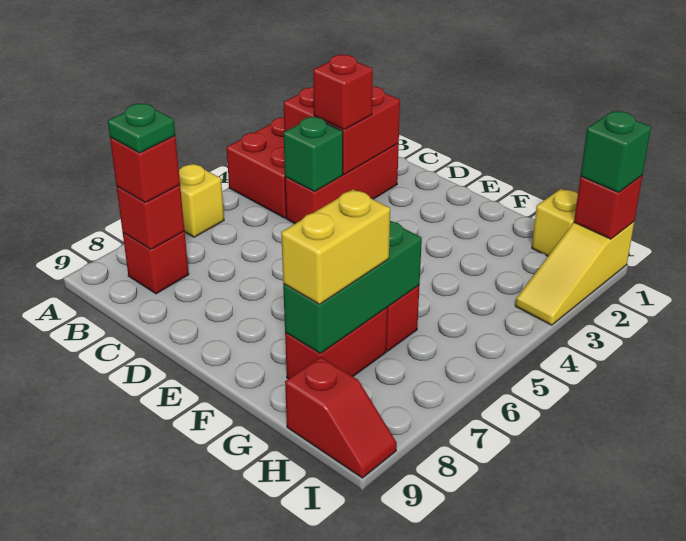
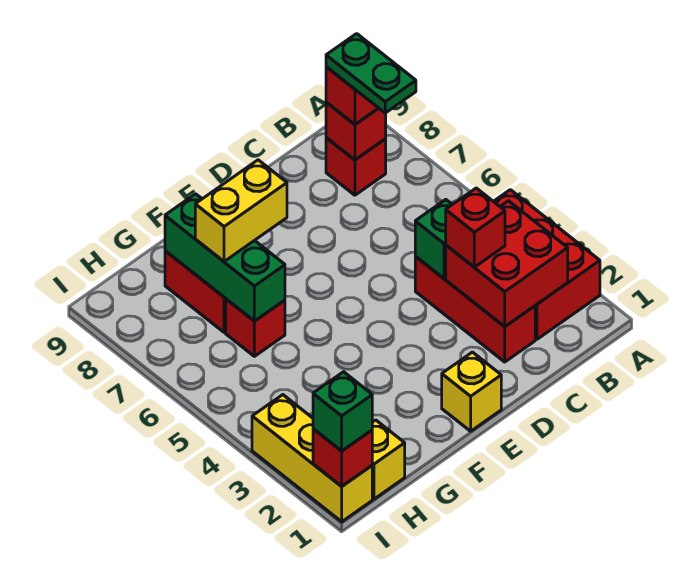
yellow brick A6 level 1 -> yellow brick E1 level 1
green plate B8 level 4 -> green plate B7:B8 level 4
yellow brick G7:G8 level 3 -> yellow brick F7:G7 level 3
red slope H9:I9 level 1 top H -> none
yellow slope I1:I3 level 1 top 1 -> yellow brick I1:I3 level 1

